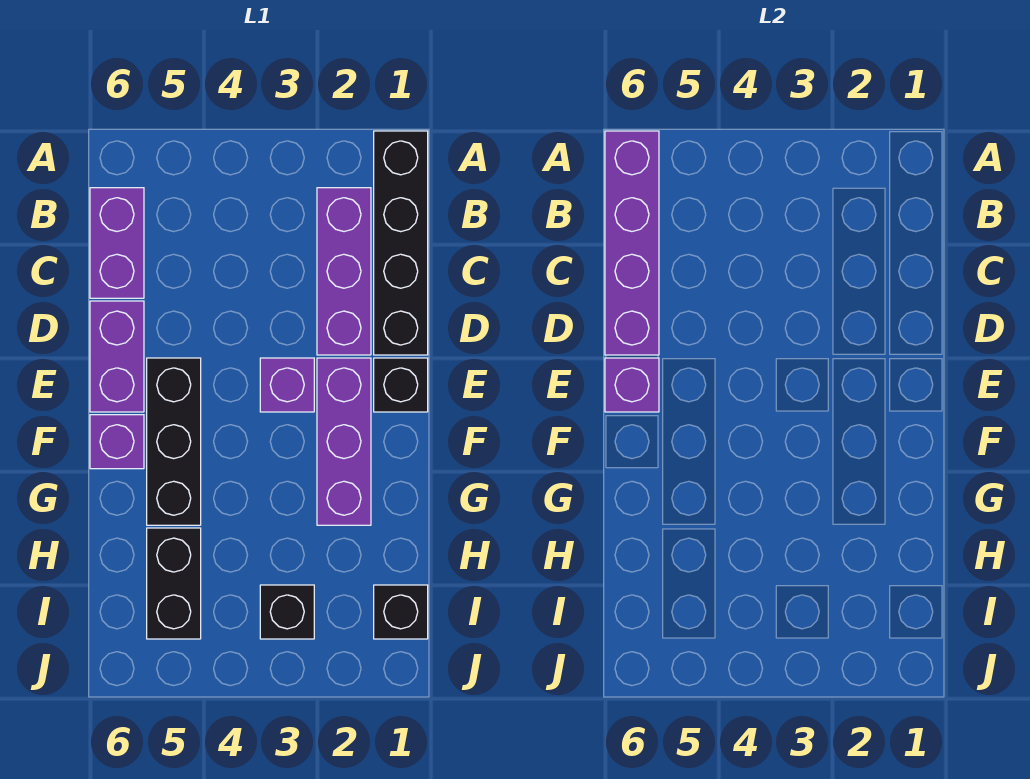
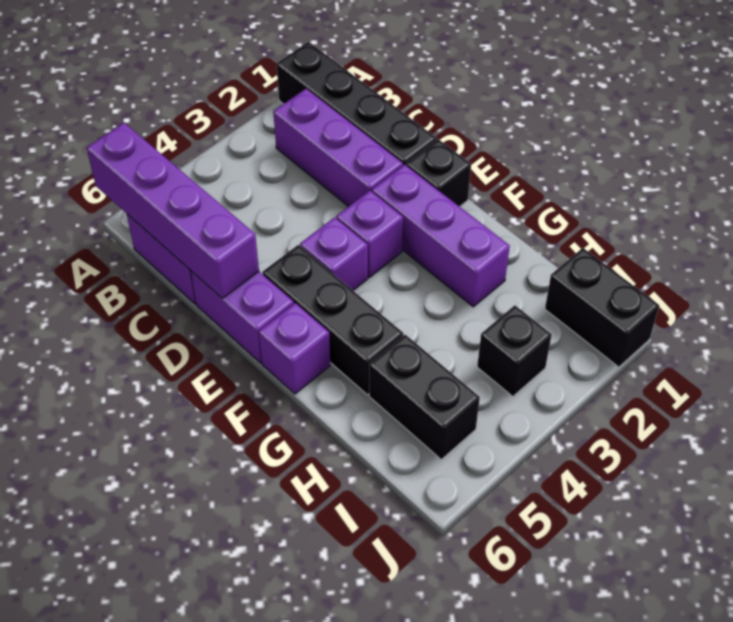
purple brick E6 level 2 -> purple brick E4 level 1
black brick I1 level 1 -> black brick I1:J1 level 1

